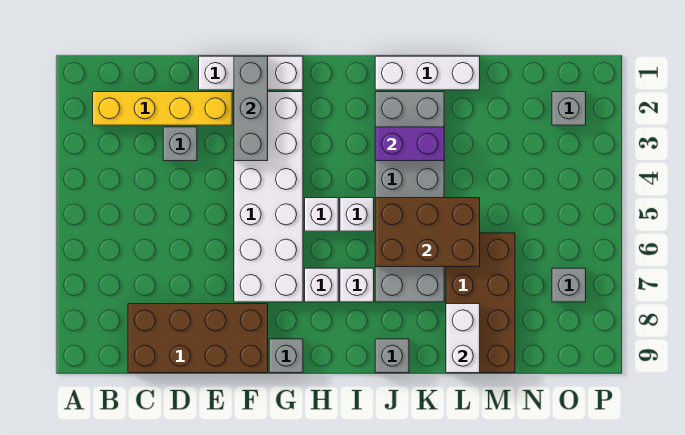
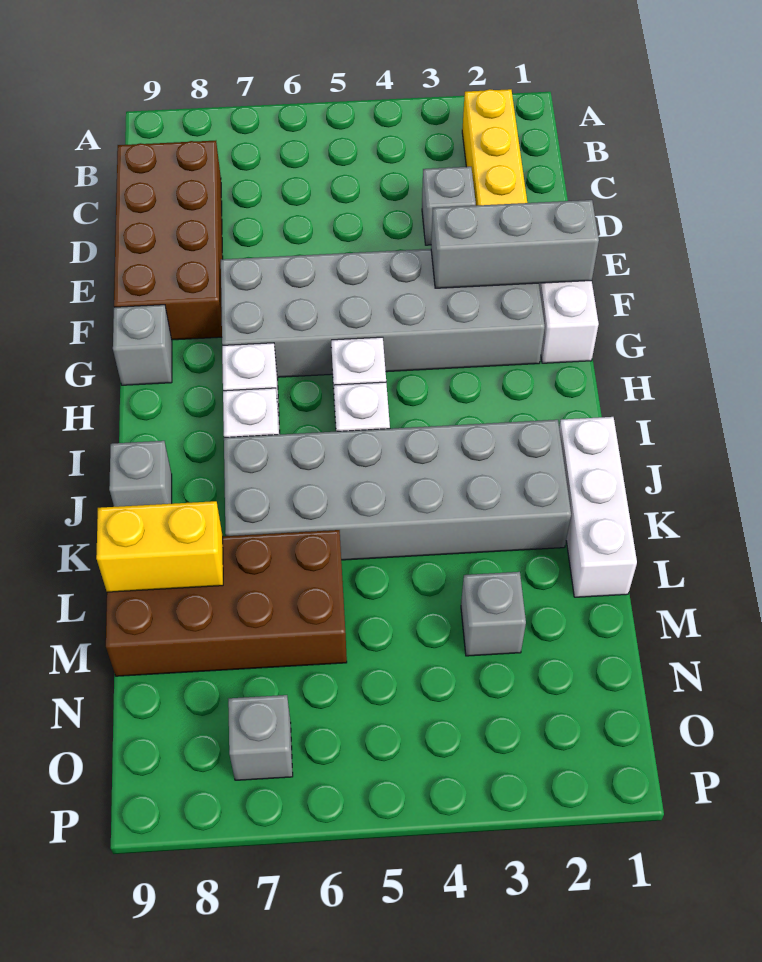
white brick F2:G7 level 1 -> grey brick F2:G7 level 1
purple brick J3:K3 level 2 -> none
brown brick J5:L6 level 2 -> none
white brick L8:L9 level 2 -> yellow brick L8:L9 level 2
grey brick O2 level 1 -> grey brick M3 level 1

